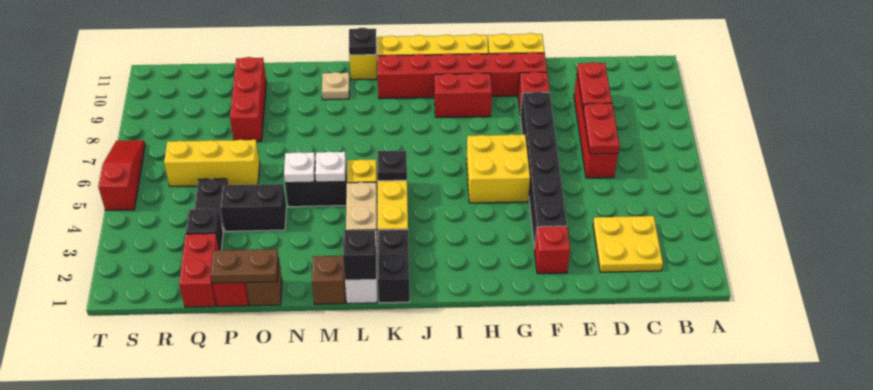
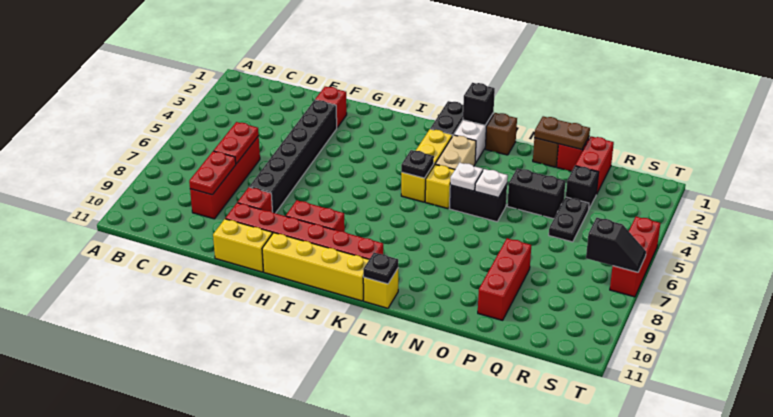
yellow plate C2:D3 level 1 -> none
yellow brick G5:H6 level 1 -> none
tan plate M10 level 1 -> none
yellow brick P6:R6 level 1 -> none
none -> black slope S7:T7 level 2 top S
red slope T5:T7 level 1 top 5 -> red brick T5:T7 level 1

